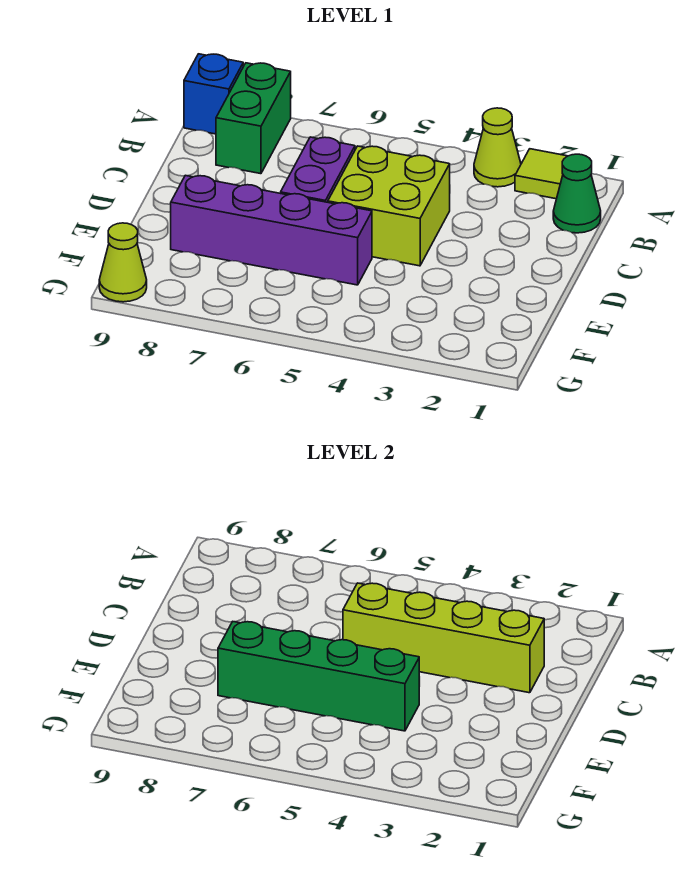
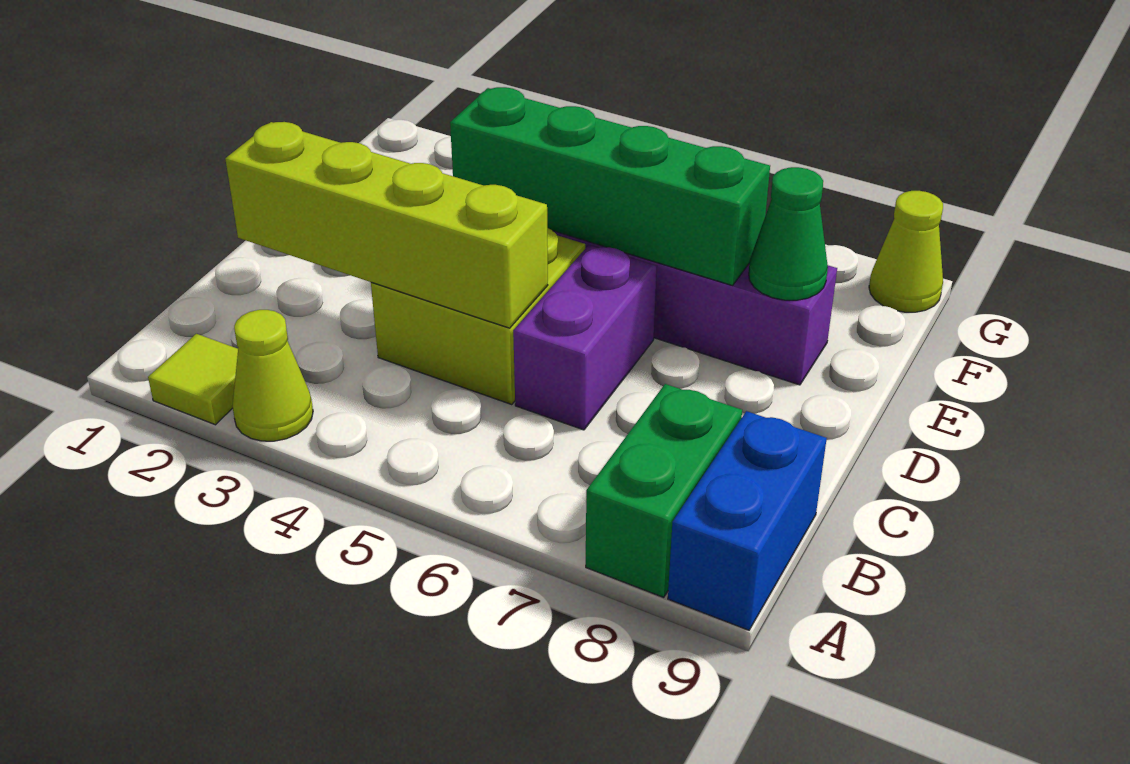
blue brick A9 level 1 -> blue brick A9:B9 level 1
green cone B1 level 1 -> green cone E8 level 2

